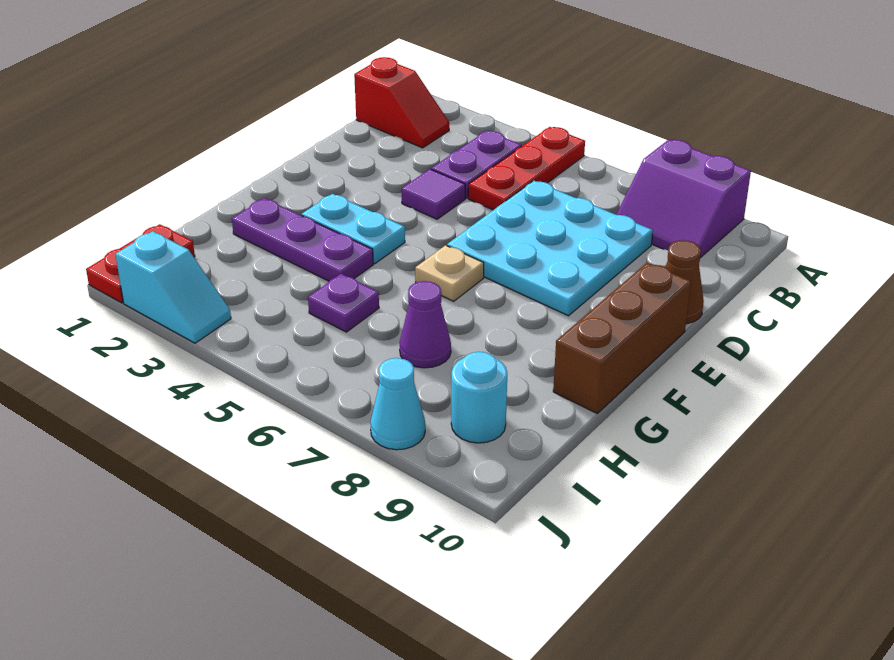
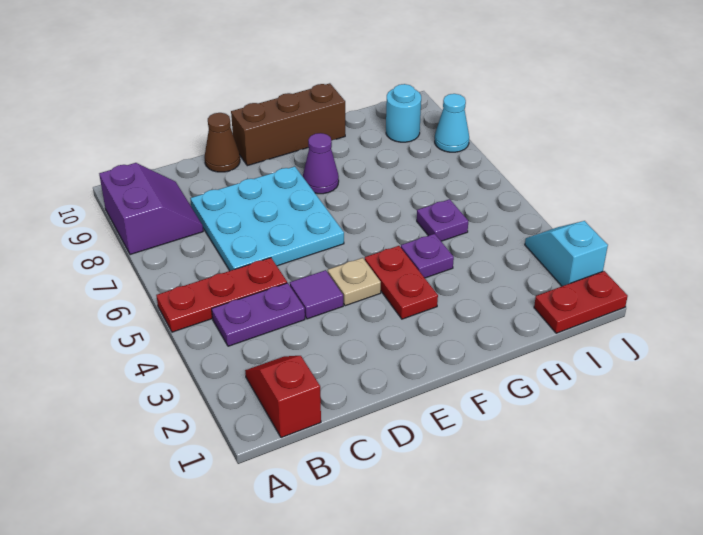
cyan plate F3:F4 level 1 -> red plate F3:F4 level 1
tan plate F6 level 1 -> tan plate E4 level 1
purple plate G2:G4 level 1 -> purple plate G4 level 1
purple cone H7 level 1 -> purple cone F8 level 1

